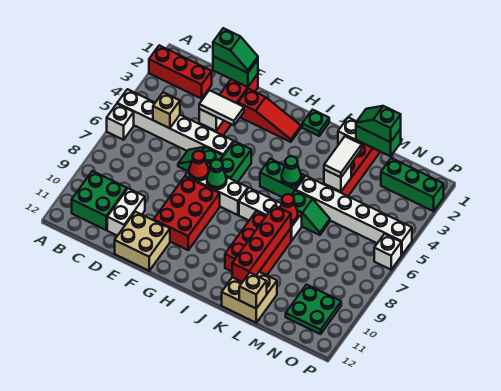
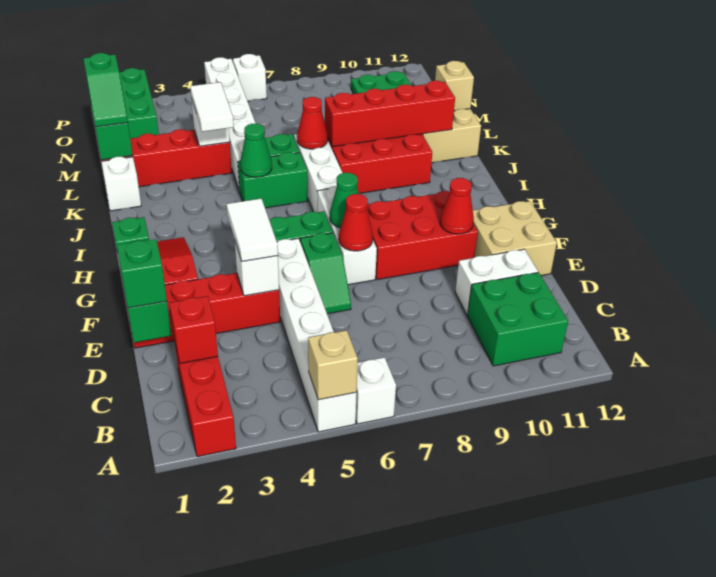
none -> red brick C2 level 2
tan brick C5 level 2 -> tan brick A5 level 2
none -> red cone F10 level 2
green brick I5:J5 level 1 -> green brick J5:J6 level 1
white tile L3:L4 level 3 -> white tile K4:L4 level 3

